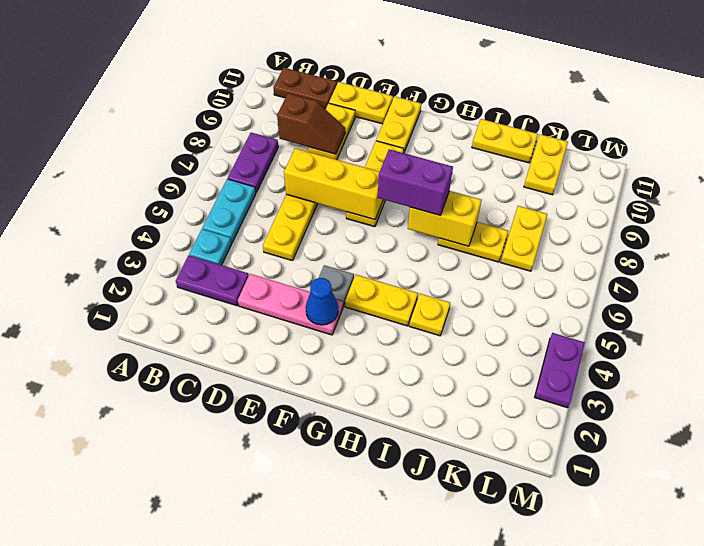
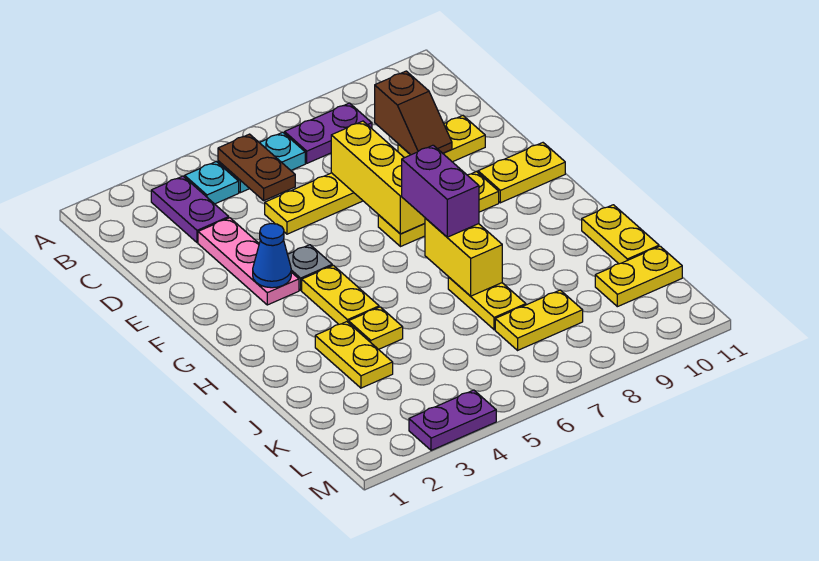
brown plate B11:C11 level 1 -> brown plate B5:C5 level 2
yellow plate D11:E11 level 1 -> yellow plate I3:J3 level 1

